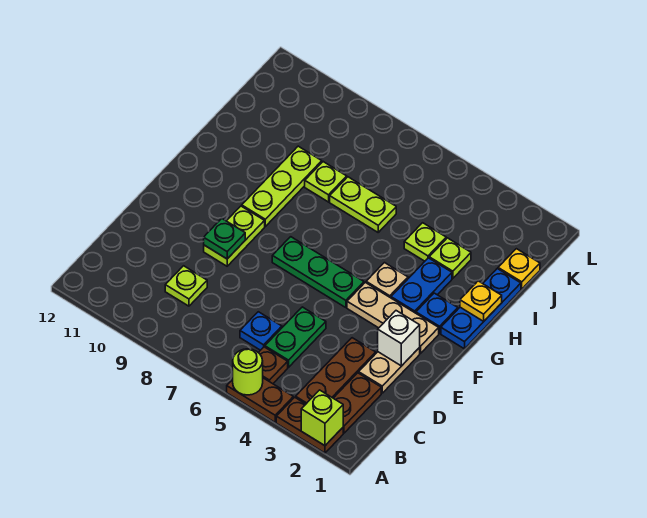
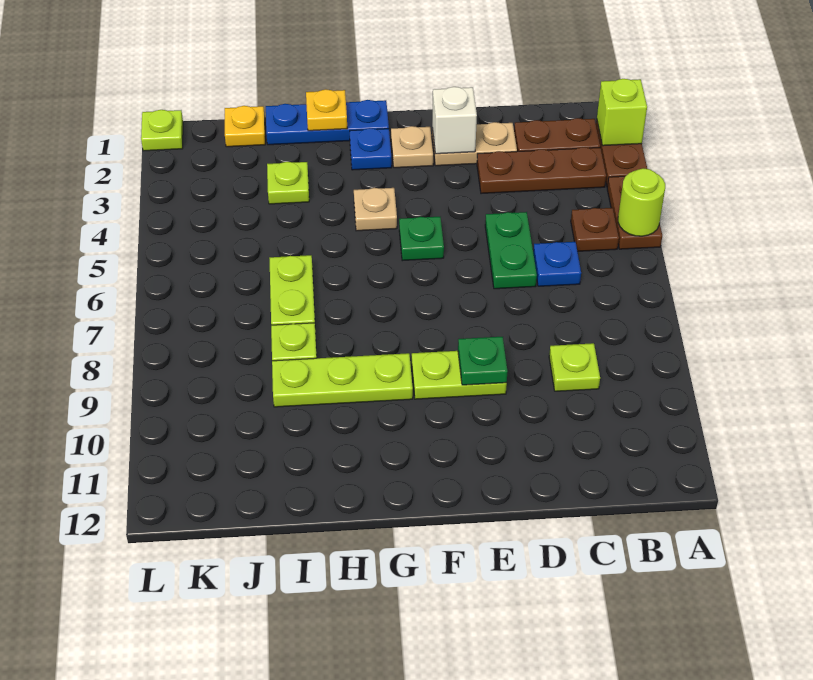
green plate C5:D5 level 1 -> green plate D5:D6 level 1
tan plate F2:F4 level 1 -> tan plate F2 level 1
green plate F5:F7 level 1 -> green plate F5 level 1
blue plate G3:H3 level 1 -> none
lime plate I4 level 1 -> lime plate L1 level 1

